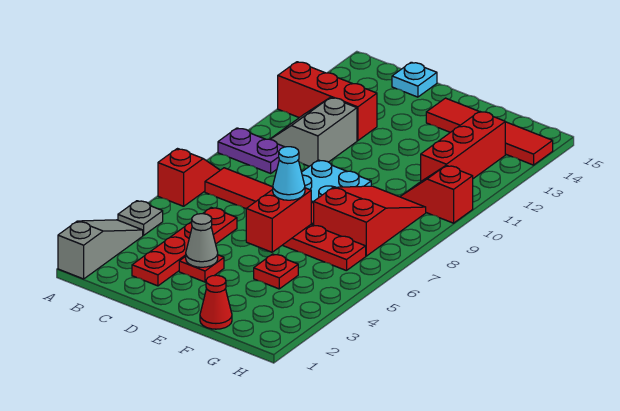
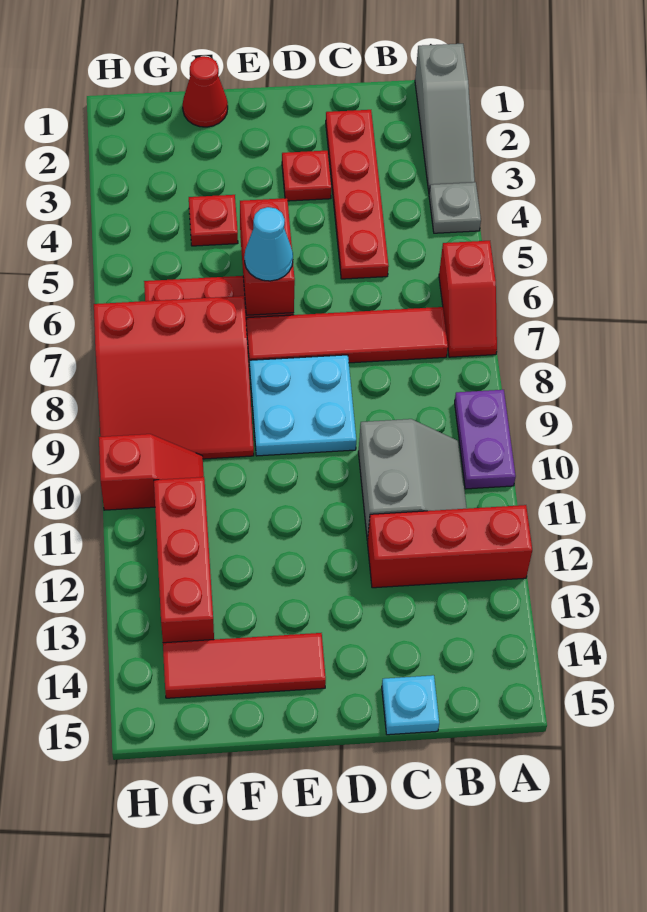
purple plate A9:B9 level 1 -> purple plate A9:A10 level 1
grey cone D3 level 2 -> none
red tile E14:H14 level 1 -> red tile E14:G14 level 1
red slope F7:G9 level 1 top 7 -> red slope F7:H9 level 1 top 7

